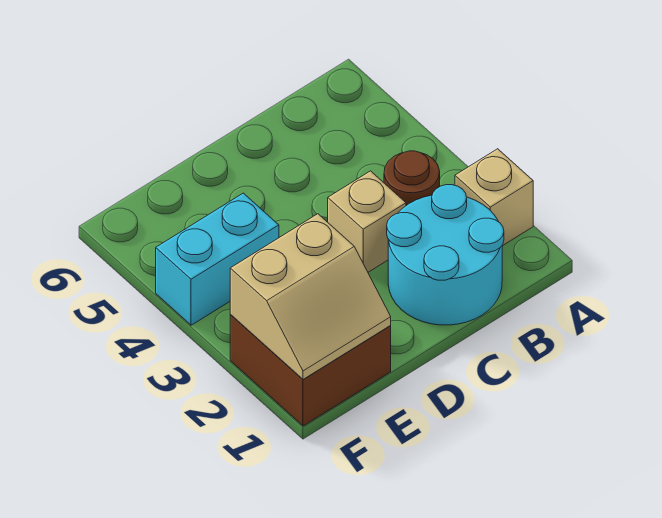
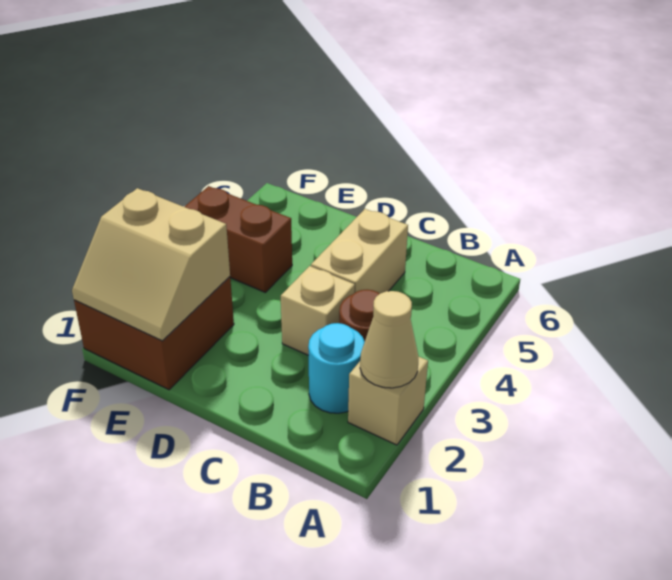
none -> tan cone A2 level 2
cyan round brick B1:C2 level 1 -> cyan round brick B2 level 1
none -> tan brick C4:C5 level 1
cyan brick E4:F4 level 1 -> brown brick E4:F4 level 1

